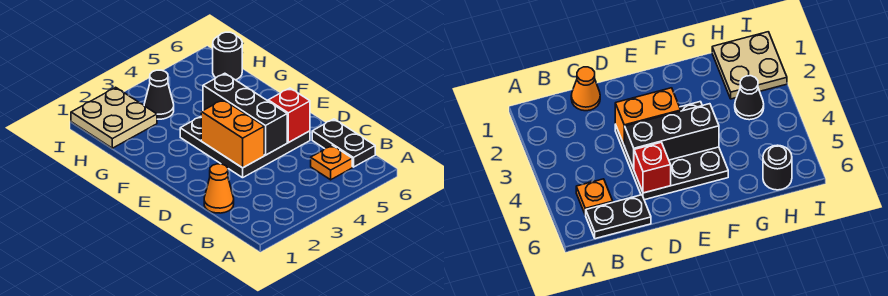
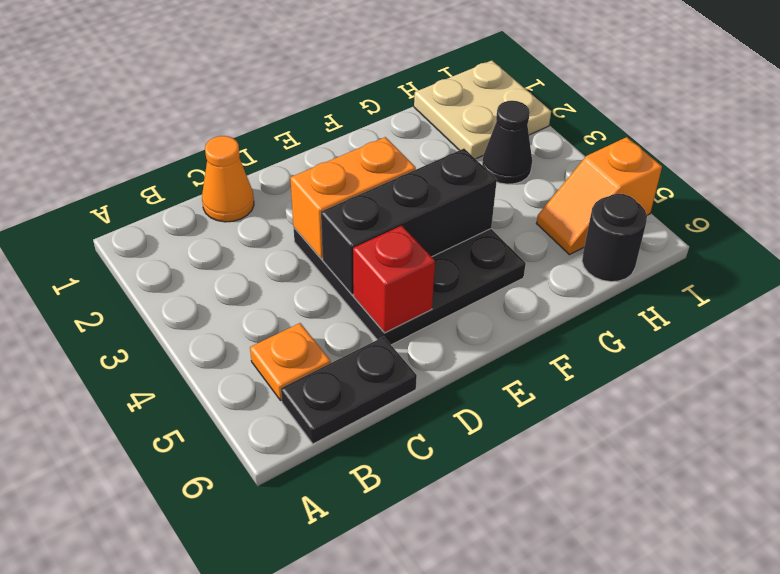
none -> orange slope H5:I5 level 1 top I

